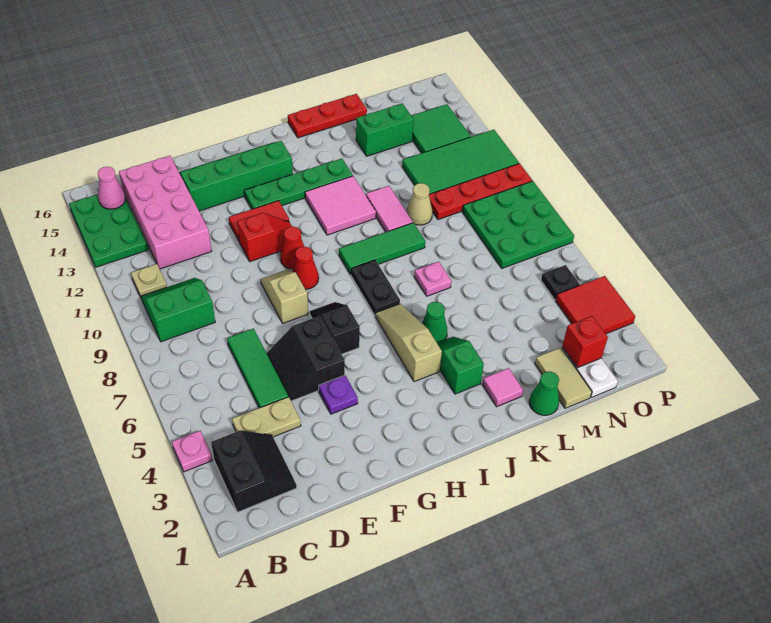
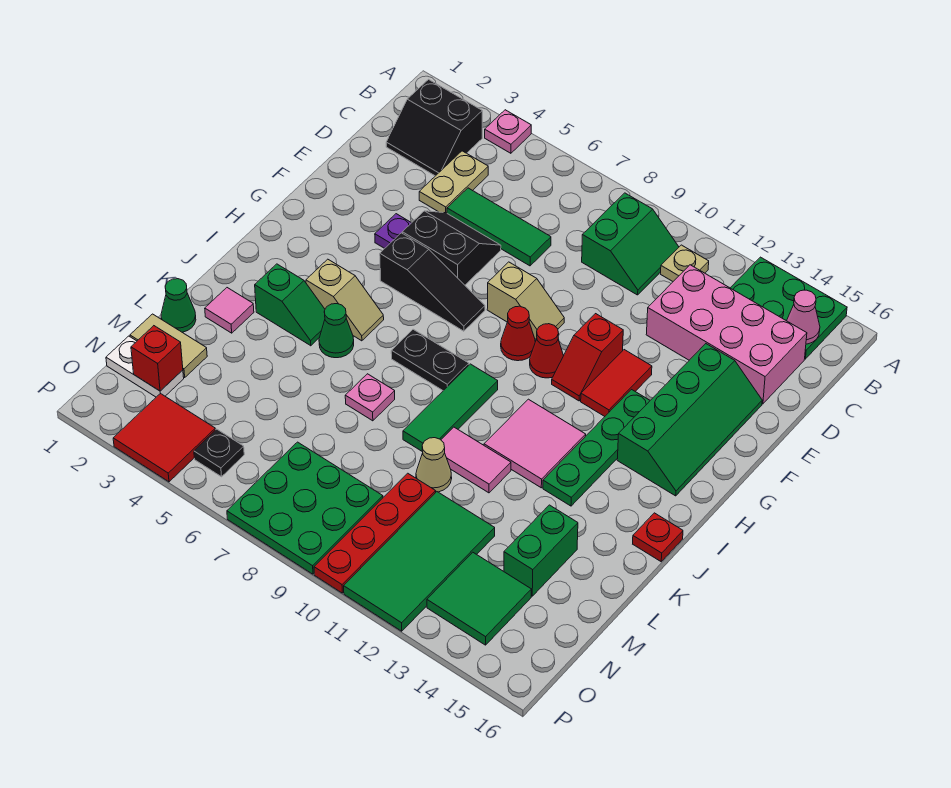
black slope G6:G7 level 1 top 6 -> black slope G5:G7 level 1 top 5
tan slope I4:I6 level 1 top 4 -> tan slope I4:I5 level 1 top 4
red plate J16:L16 level 1 -> red plate J16 level 1

